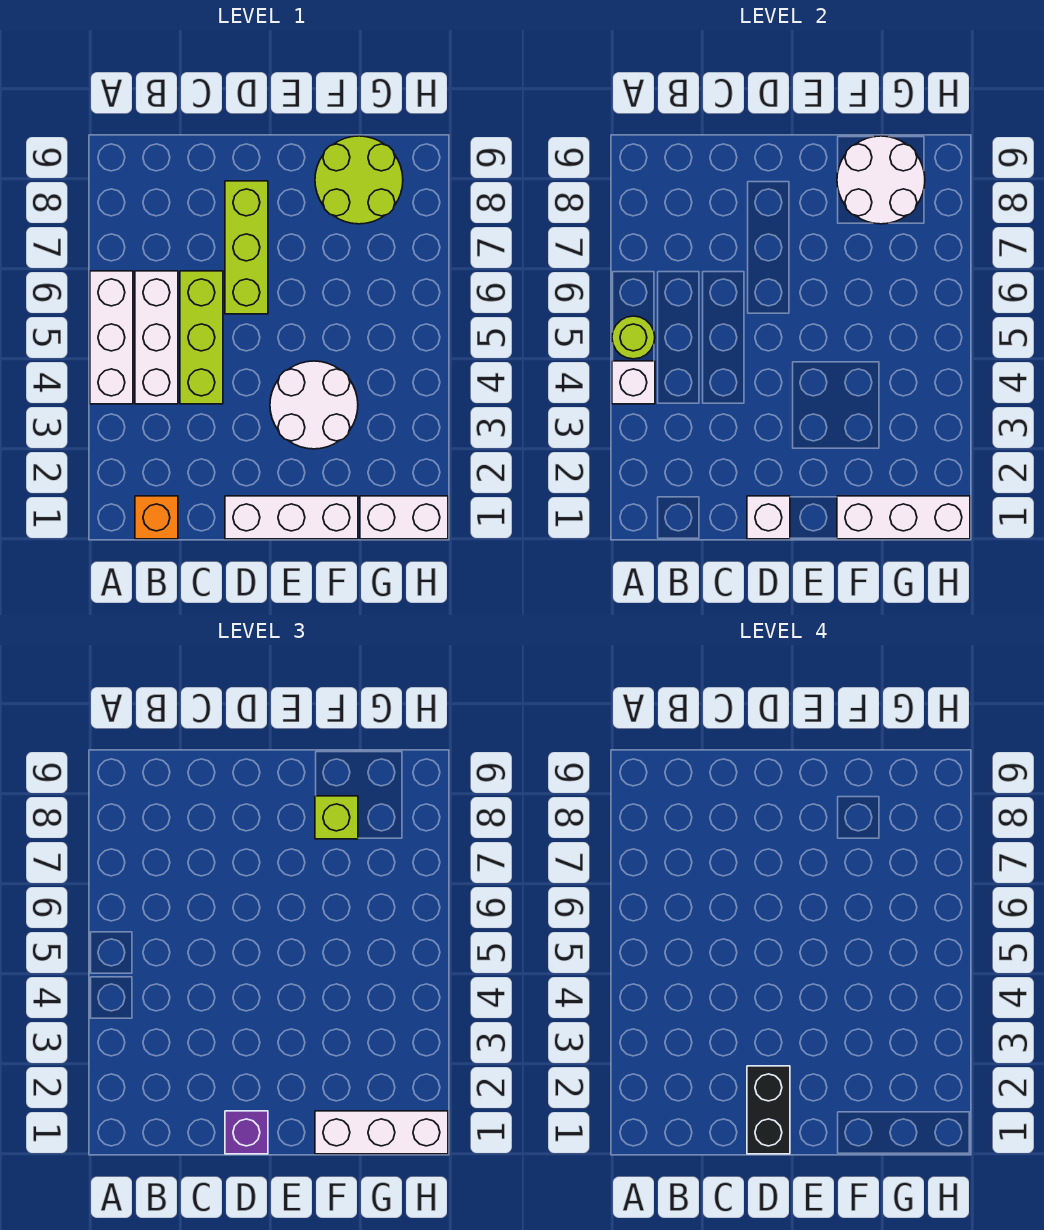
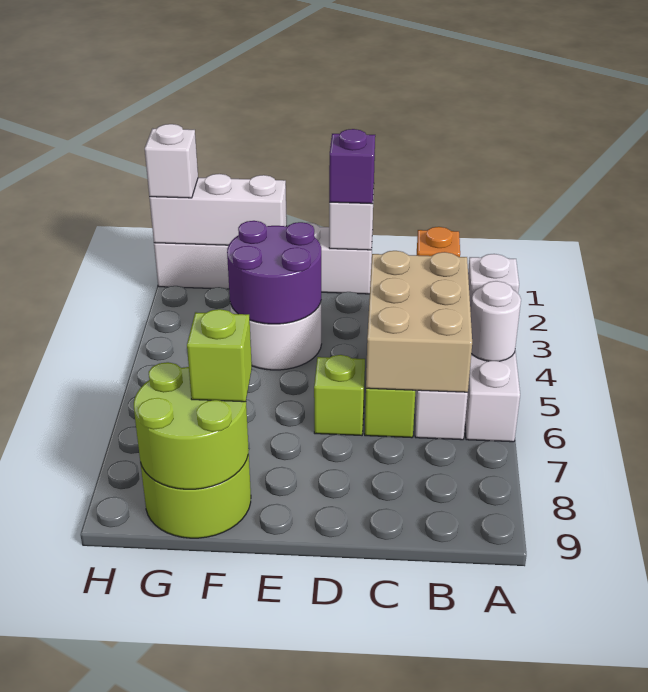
lime round brick A5 level 2 -> white round brick A5 level 2
none -> tan brick B4:C6 level 2
black brick D1:D2 level 4 -> none
lime brick D6:D8 level 1 -> lime brick D6 level 1
none -> purple round brick E3:F4 level 2
white brick F1:H1 level 3 -> white brick H1 level 3
white round brick F8:G9 level 2 -> lime round brick F8:G9 level 2

